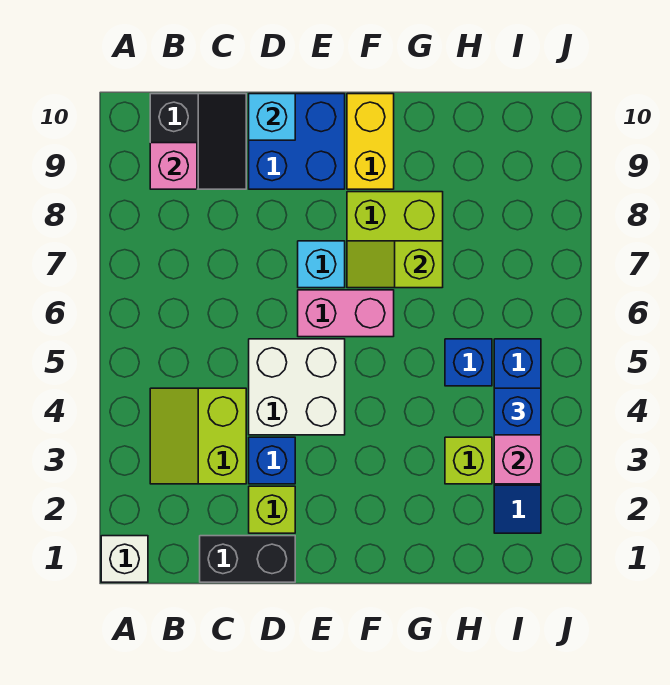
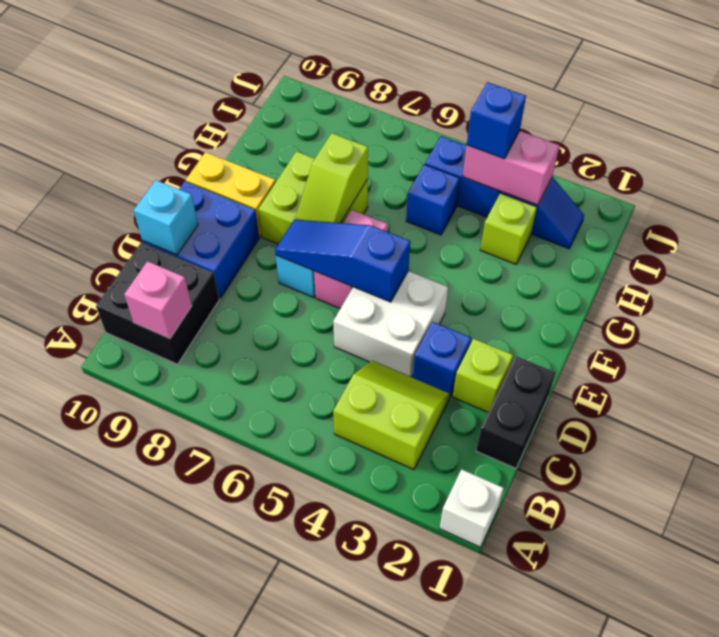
lime slope B3:C4 level 1 top C -> lime slope B3:C4 level 1 top B
black slope B9:C10 level 1 top B -> black brick B9:C10 level 1
none -> blue slope E5:E7 level 2 top 5

